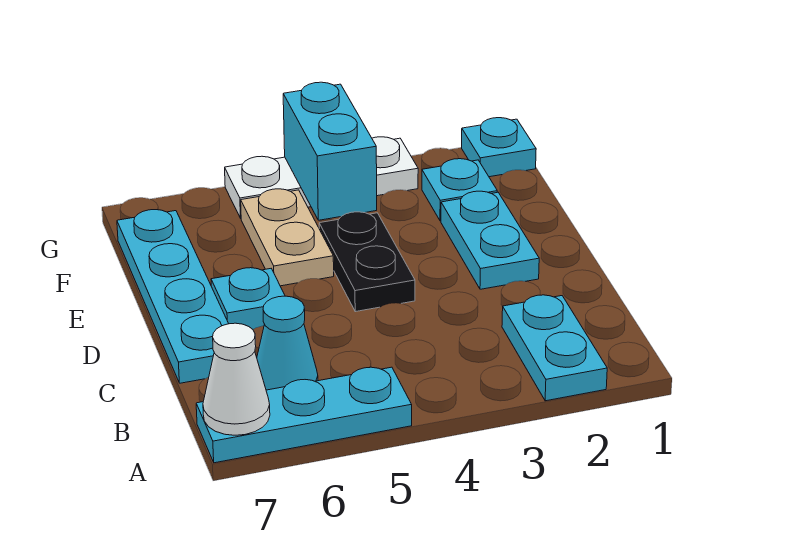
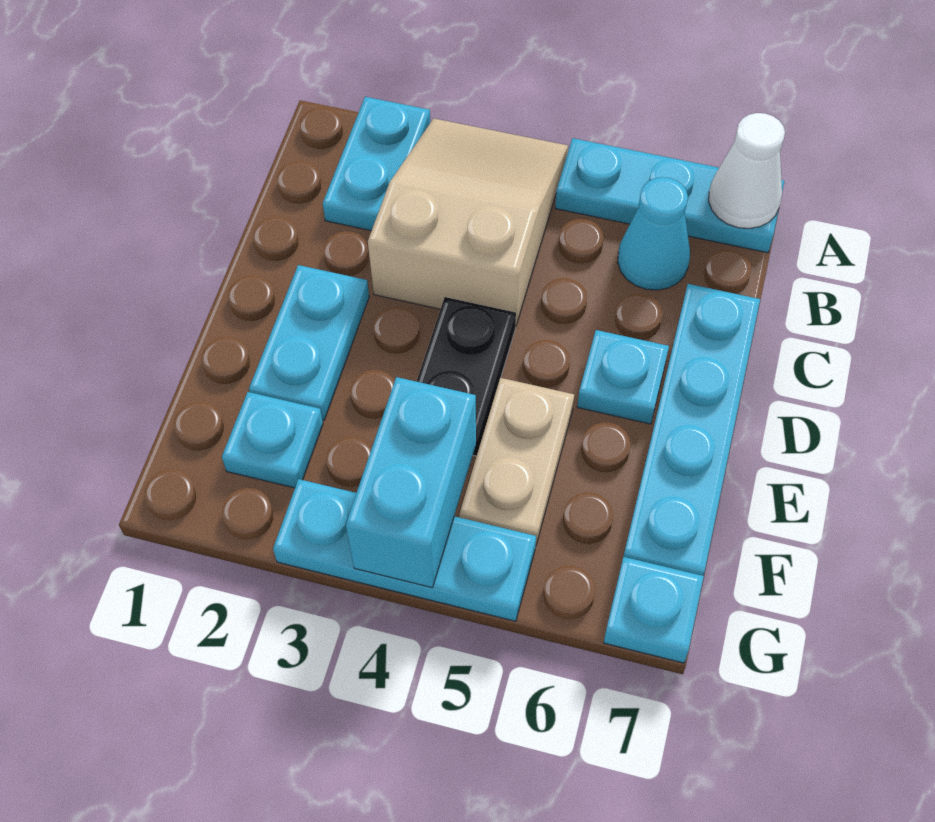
none -> tan slope A3:C4 level 1 top C
cyan plate G1 level 1 -> cyan plate G7 level 1
white plate G3:G5 level 1 -> cyan plate G3:G5 level 1

